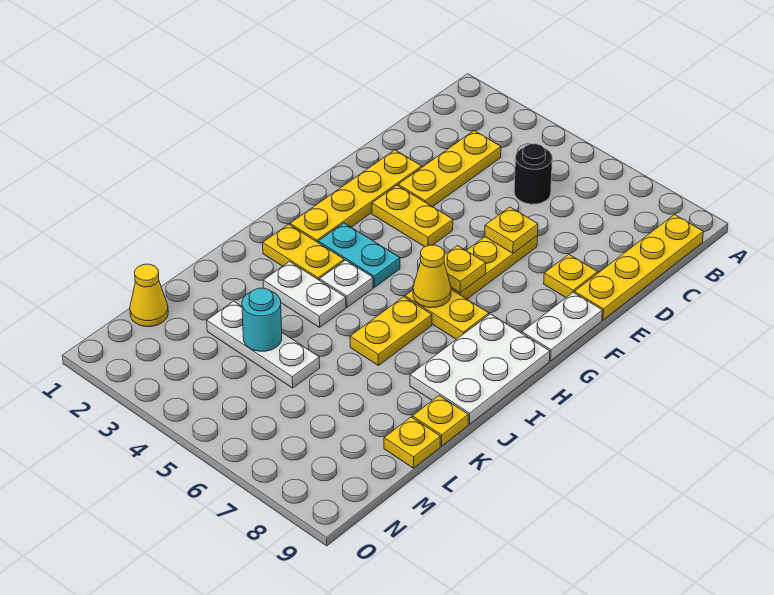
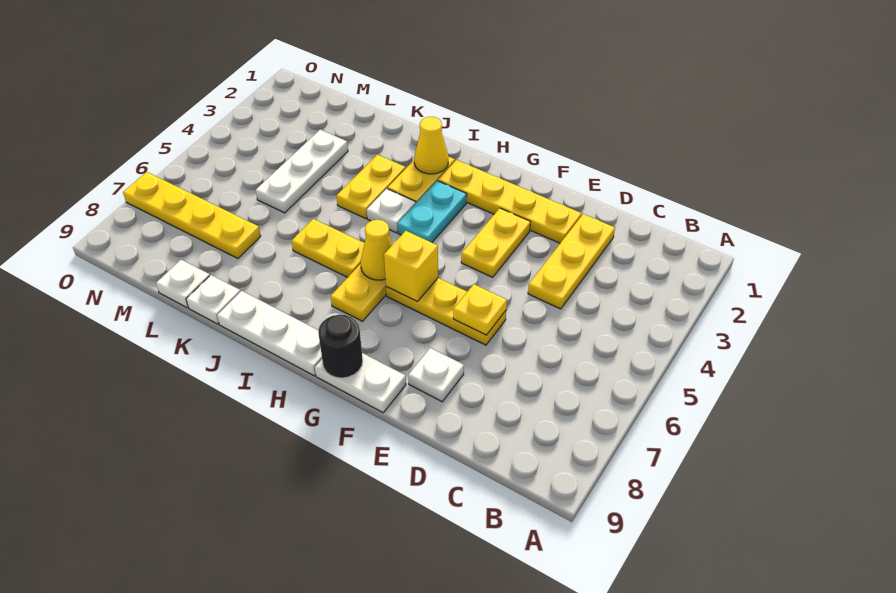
yellow plate B9:E9 level 1 -> yellow plate L7:O7 level 1
yellow plate C3:E3 level 1 -> yellow plate D2:D4 level 1
black round brick C5 level 1 -> black round brick G9 level 2
yellow plate E8 level 1 -> white plate E8 level 1
yellow plate G6 level 2 -> yellow brick G6 level 2
white plate H8:J9 level 1 -> white plate H9:J9 level 1
white plate J3:J4 level 1 -> yellow plate J3:J4 level 1
yellow plate K9 level 1 -> white plate K9 level 1
cyan round brick L4 level 2 -> none
yellow plate L9 level 1 -> white plate L9 level 1
yellow cone M1 level 1 -> yellow cone I2 level 2

